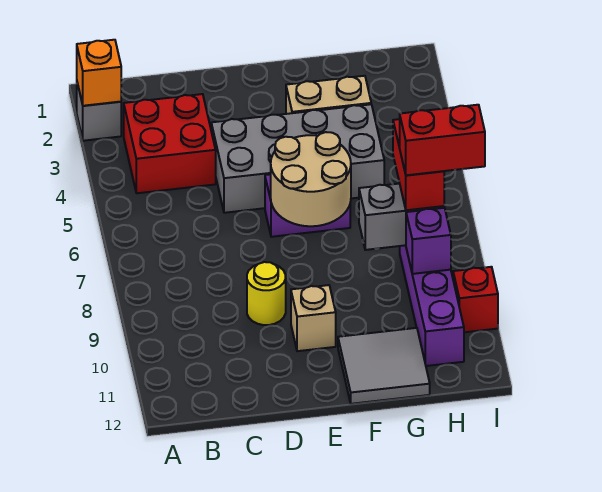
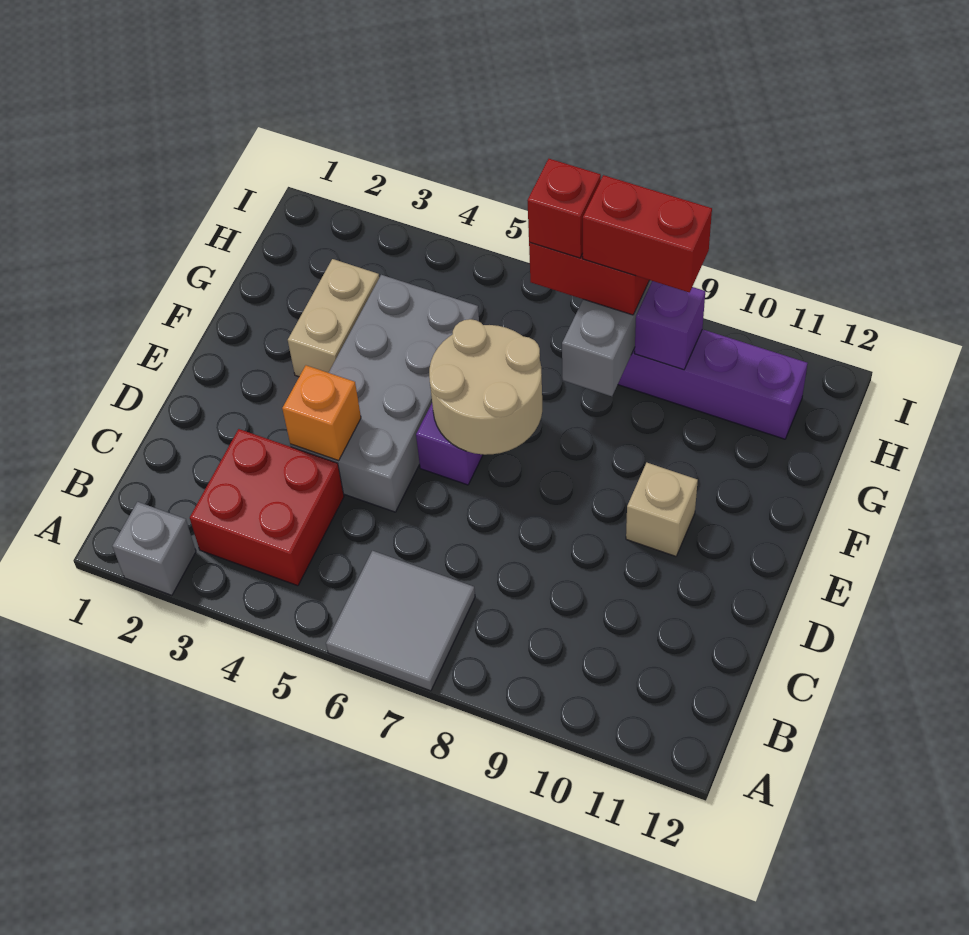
orange brick A2 level 2 -> orange brick D4 level 2
yellow round brick D9 level 1 -> none
grey tile F11:G12 level 1 -> grey tile A6:B7 level 1
red brick H8:I8 level 4 -> red brick H8:H9 level 4
red brick I10 level 1 -> red brick H7 level 4

